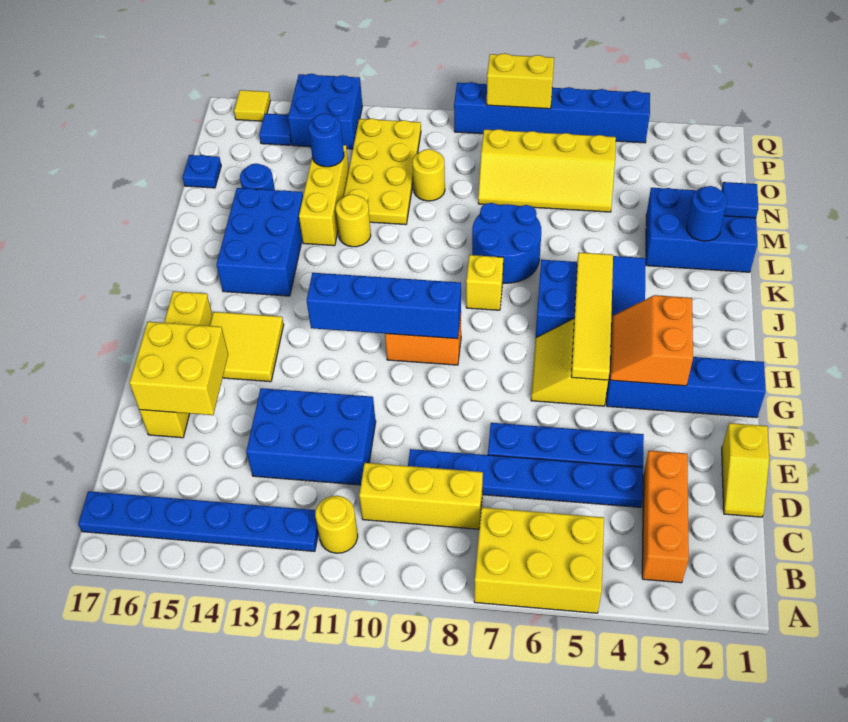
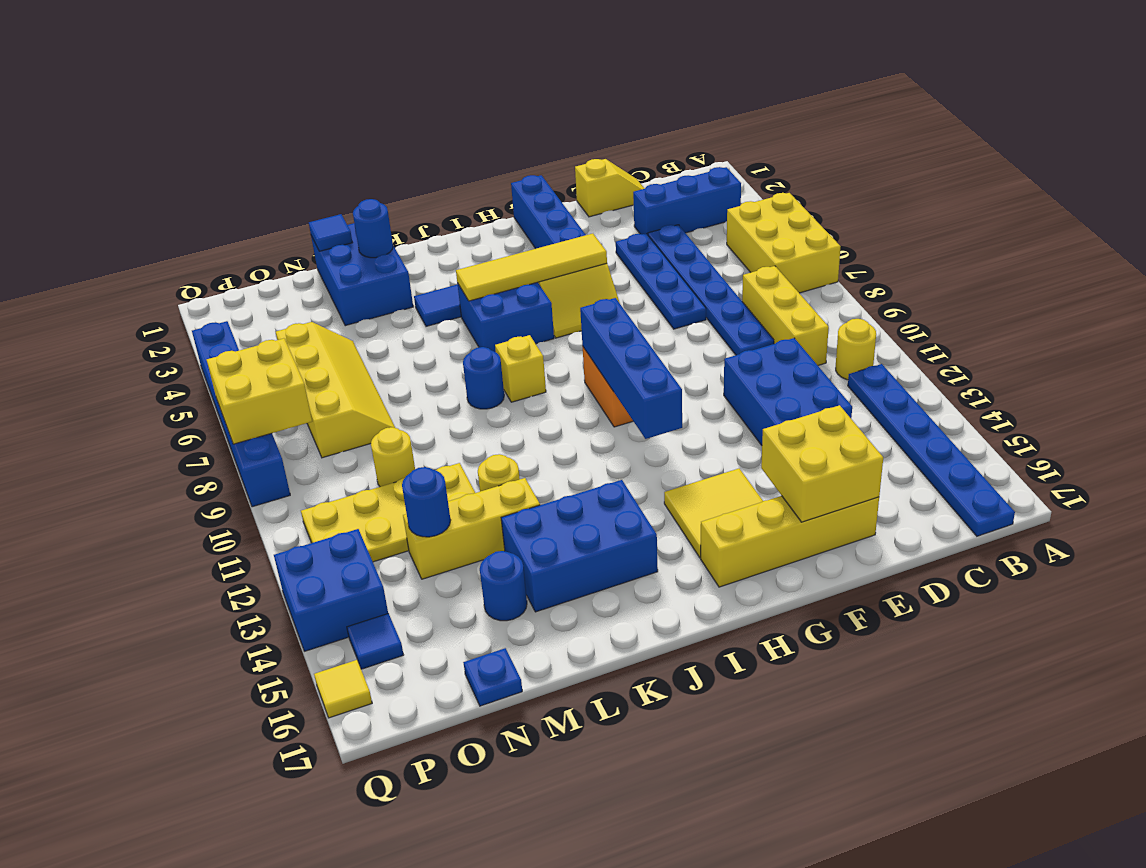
orange brick B3:D3 level 1 -> blue brick B3:D3 level 1
orange slope G3:H4 level 2 top 3 -> none
blue round brick K7:L8 level 1 -> blue round brick K8 level 1
yellow brick Q7:Q8 level 2 -> yellow brick P7:Q8 level 2

